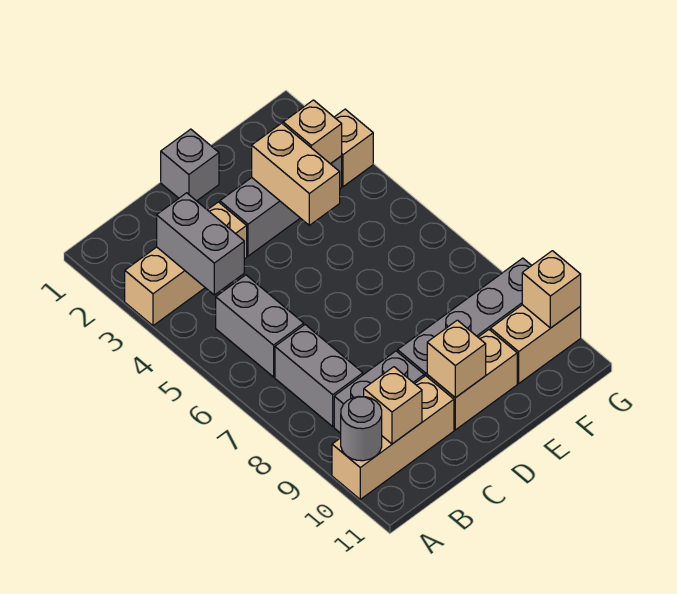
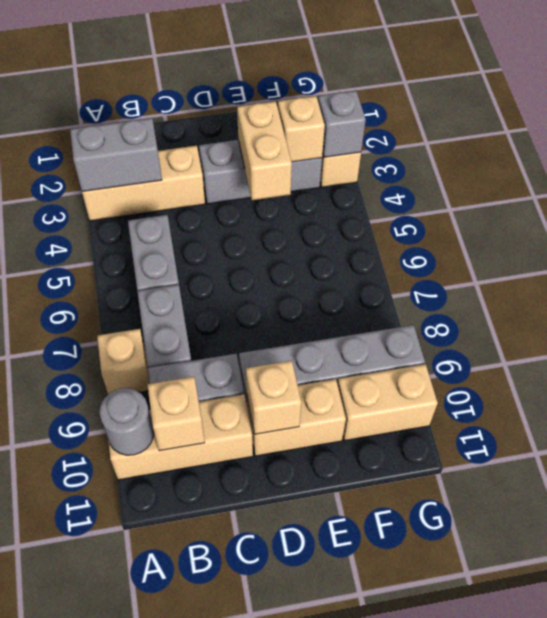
grey brick B3:B4 level 2 -> grey brick A3:B3 level 2
grey brick D1 level 1 -> grey brick G3 level 2
tan brick G10 level 2 -> tan brick A8 level 1

